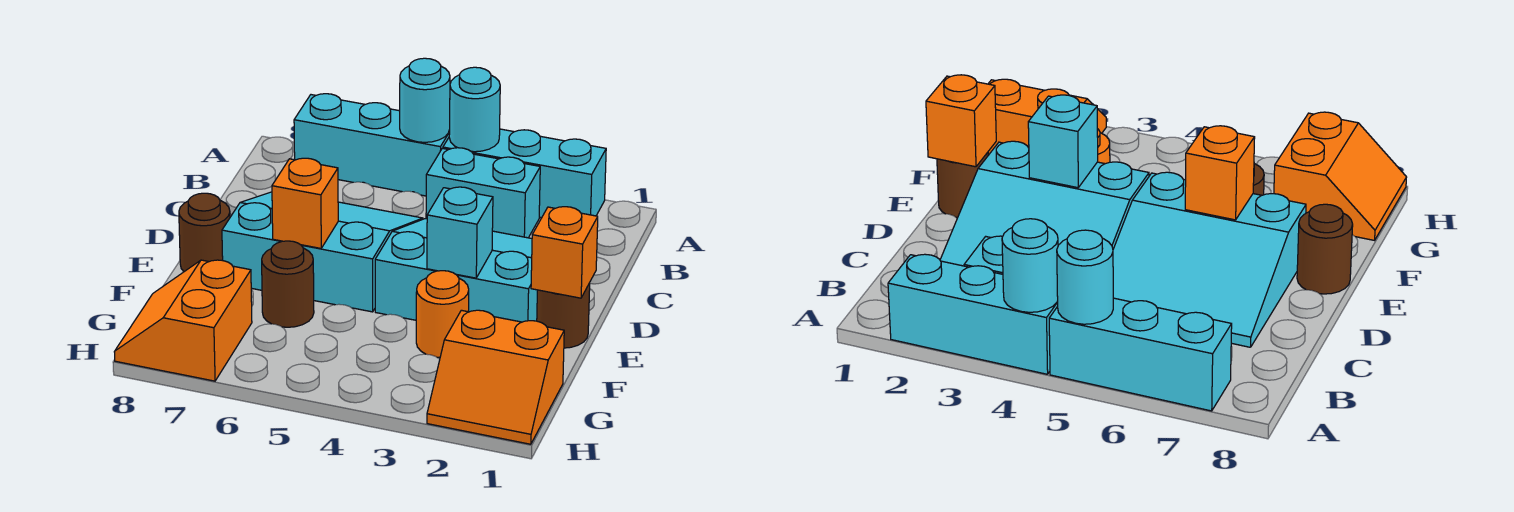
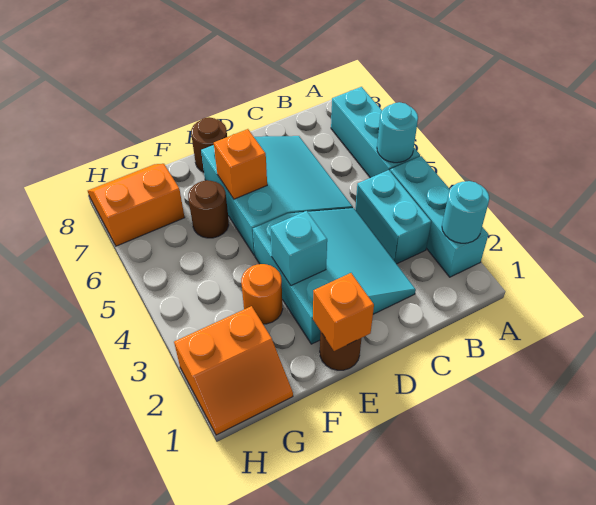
cyan round brick A4 level 2 -> cyan round brick A2 level 2
orange slope G1:H2 level 1 top G -> orange slope G1:H2 level 1 top 2

